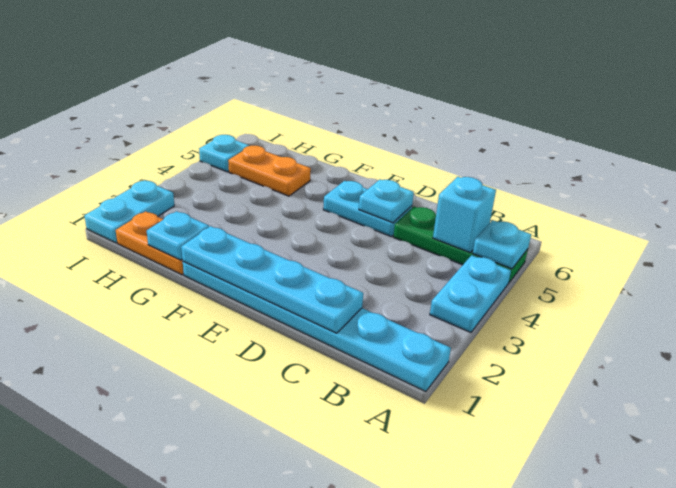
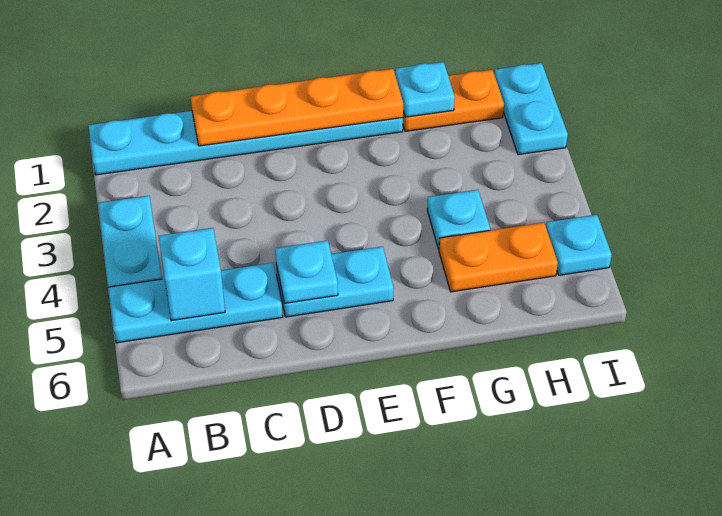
green plate A5:C5 level 1 -> cyan plate A5:C5 level 1
cyan plate A5 level 2 -> cyan plate G4 level 1
cyan plate C1:F1 level 2 -> orange plate C1:F1 level 2

